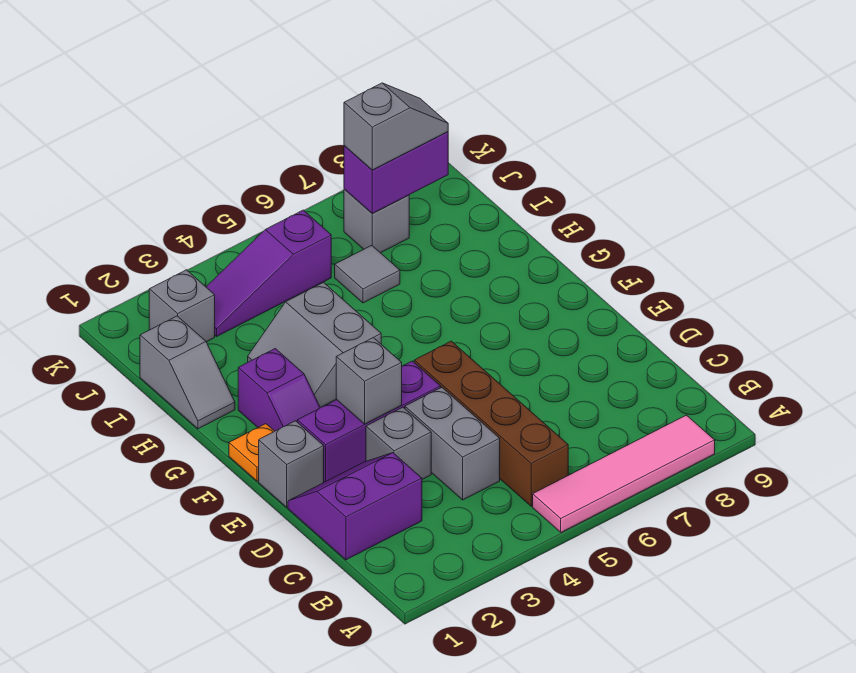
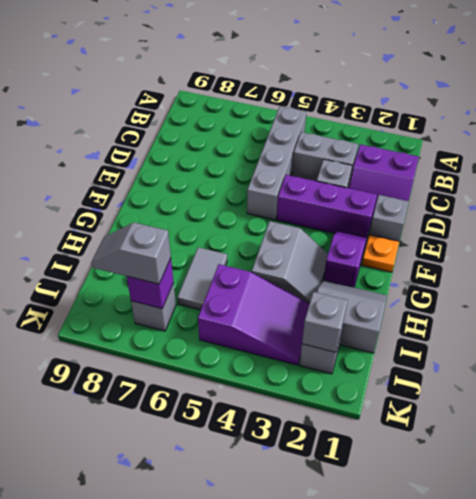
pink tile A5:A8 level 1 -> none
brown brick B5:E5 level 1 -> grey brick B5:E5 level 1
grey brick C4:D4 level 1 -> grey brick C3:C4 level 1
grey brick E3 level 2 -> grey brick J2 level 2
grey slope H1:I1 level 1 top I -> grey slope H1:I2 level 1 top I
grey tile I6 level 1 -> grey tile H6:I6 level 1
purple slope J3:J5 level 1 top 5 -> purple slope I3:J5 level 1 top 5
purple brick J7:J8 level 2 -> purple brick J7 level 2

